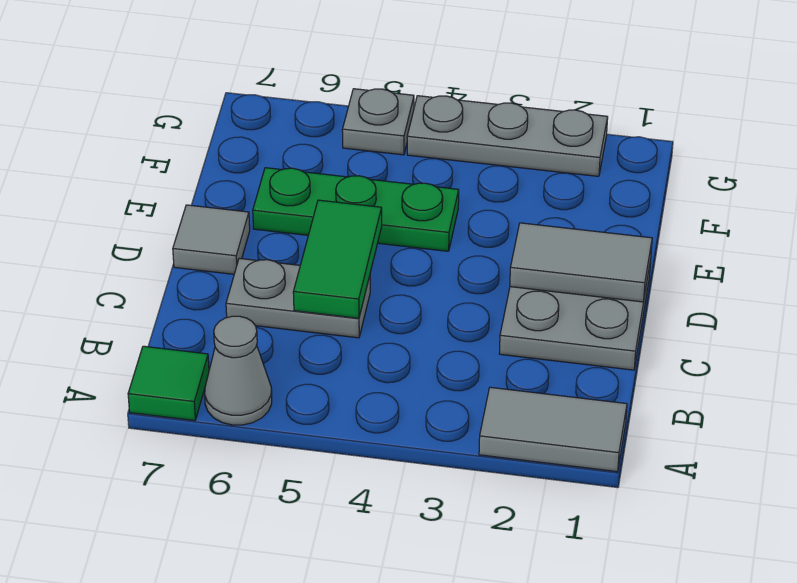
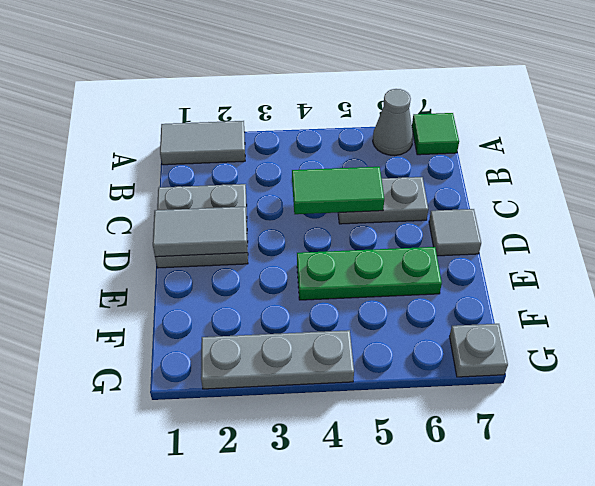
green tile C5:D5 level 2 -> green tile C4:C5 level 2
grey plate G5 level 1 -> grey plate G7 level 1

